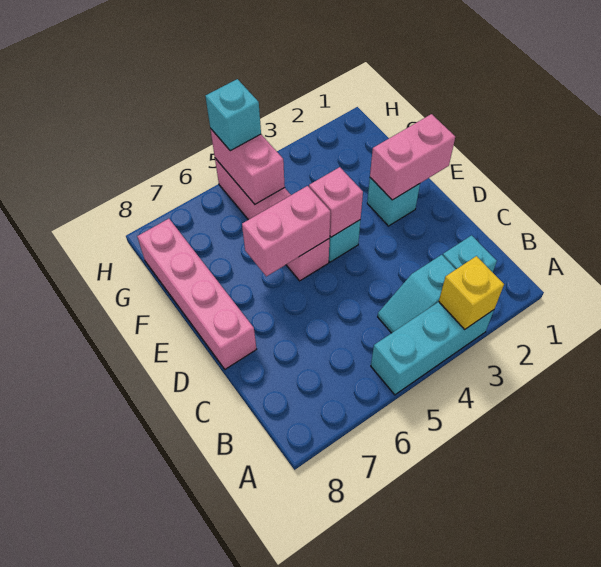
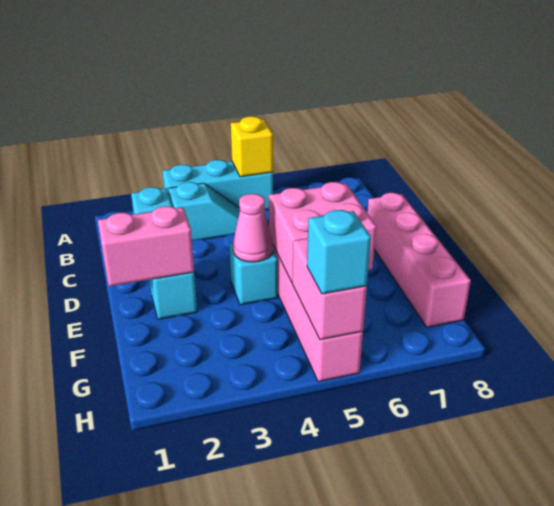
yellow brick A3 level 2 -> yellow brick A5 level 2
pink brick E4 level 2 -> pink cone E4 level 2
pink brick E5:E6 level 2 -> pink brick E5:F6 level 2

